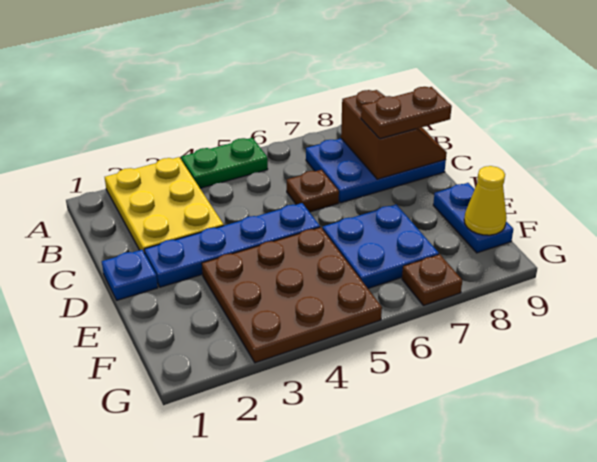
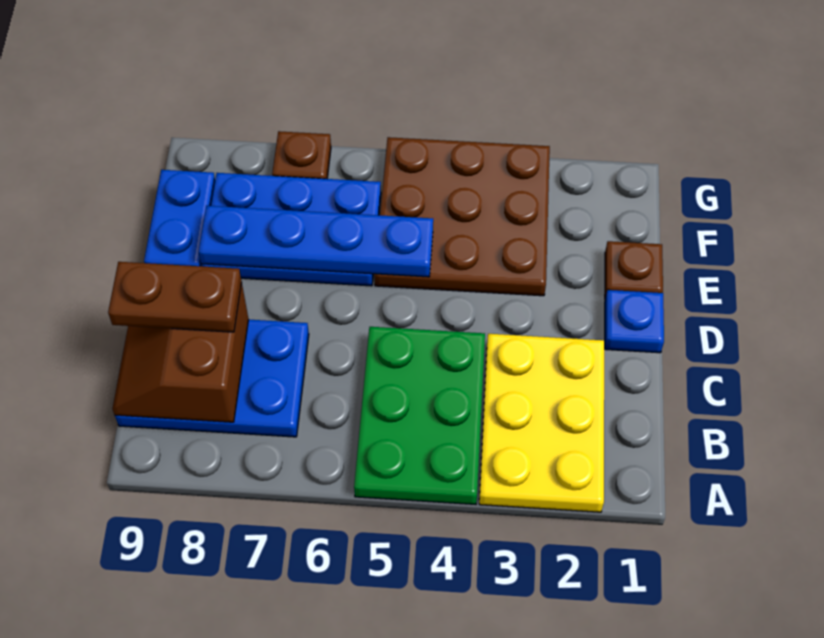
green plate A4:A5 level 1 -> green plate A4:C5 level 1
brown plate C6 level 1 -> brown plate E1 level 1
blue plate D2:D5 level 1 -> blue plate E5:E8 level 2
blue plate E6:F7 level 1 -> blue plate E6:F8 level 1
yellow cone F9 level 2 -> none

